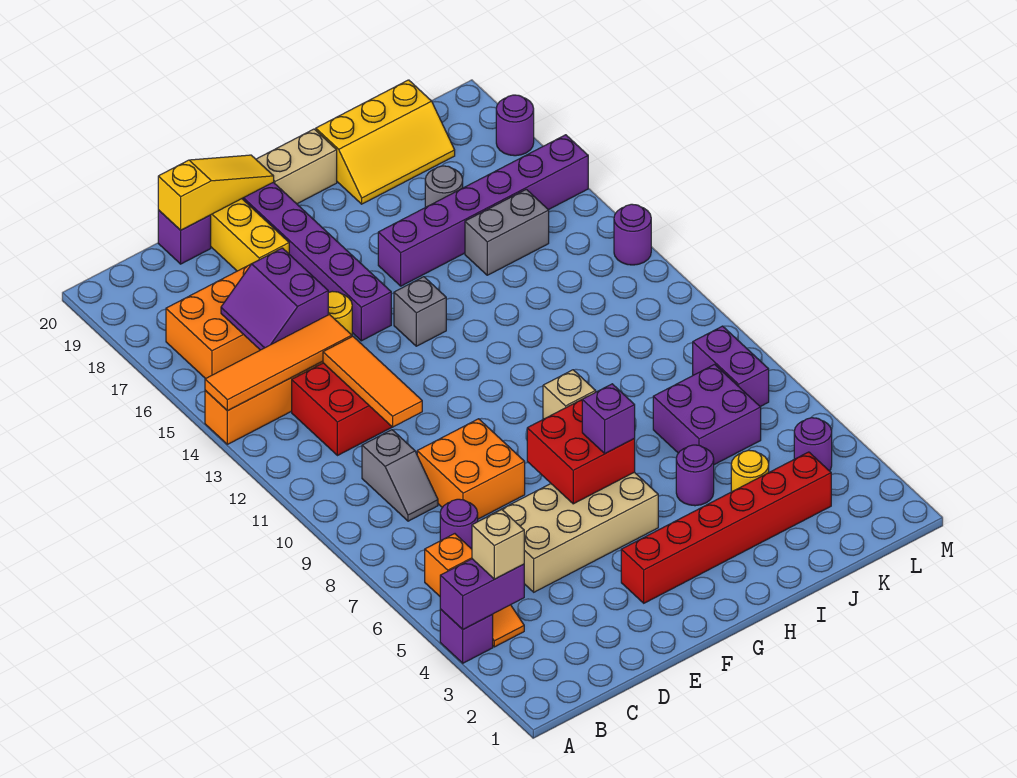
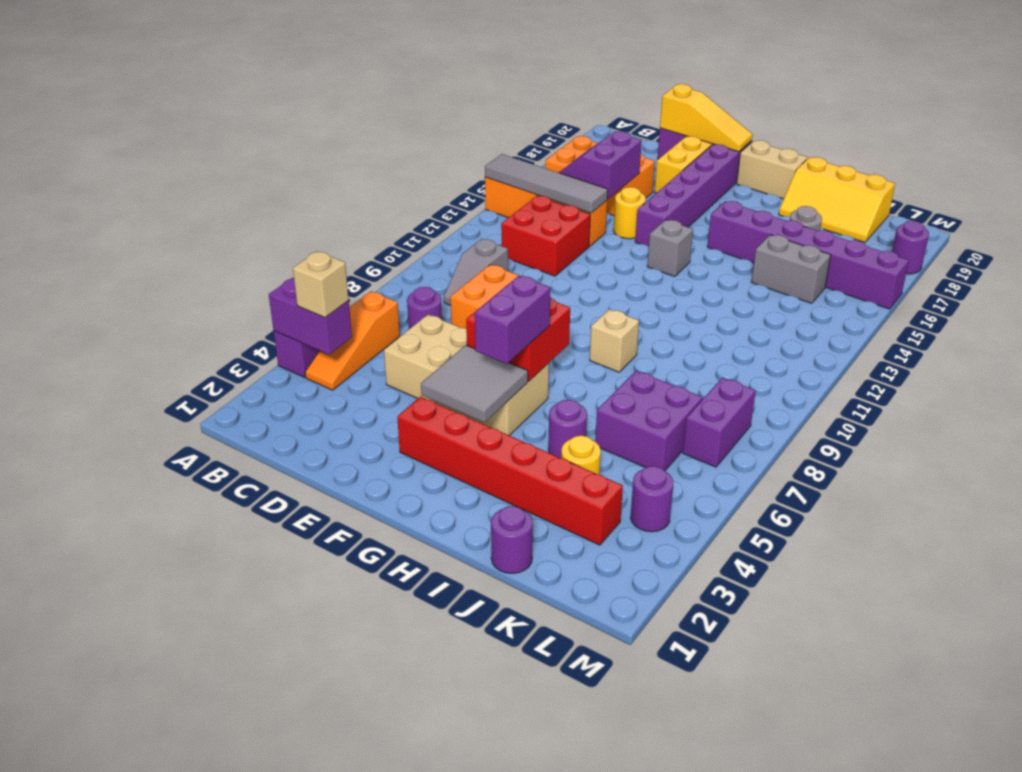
orange tile A14:D14 level 2 -> grey tile A14:D14 level 2
orange tile D11:D13 level 2 -> none
none -> grey tile F4:G5 level 2
purple brick G6 level 3 -> purple brick G5:G6 level 3
purple round brick M13 level 1 -> purple round brick J1 level 1

